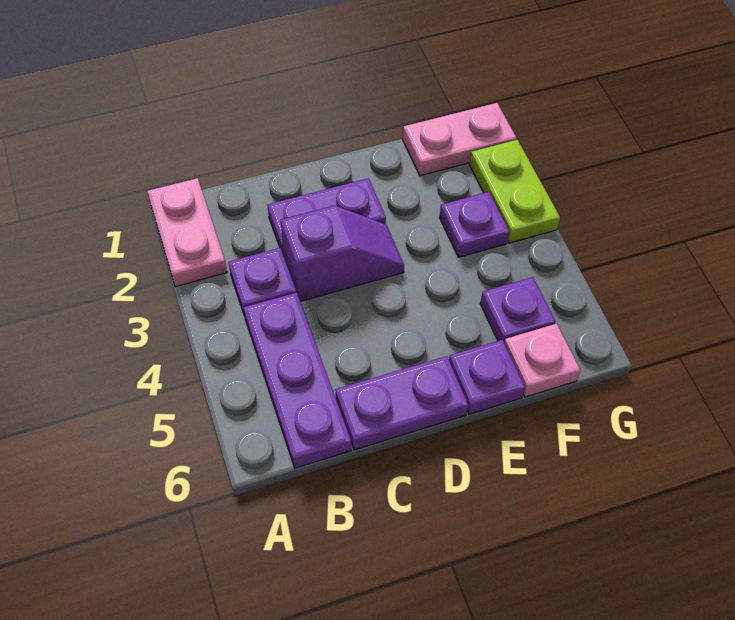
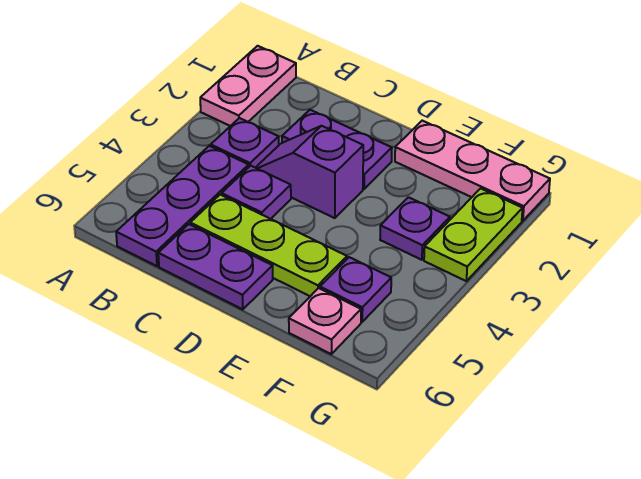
purple slope C3:D3 level 1 top C -> purple slope C3:D3 level 1 top D
none -> lime plate C5:E5 level 1
purple plate E6 level 1 -> purple plate C4 level 1
pink plate F1:G1 level 1 -> pink plate E1:G1 level 1

